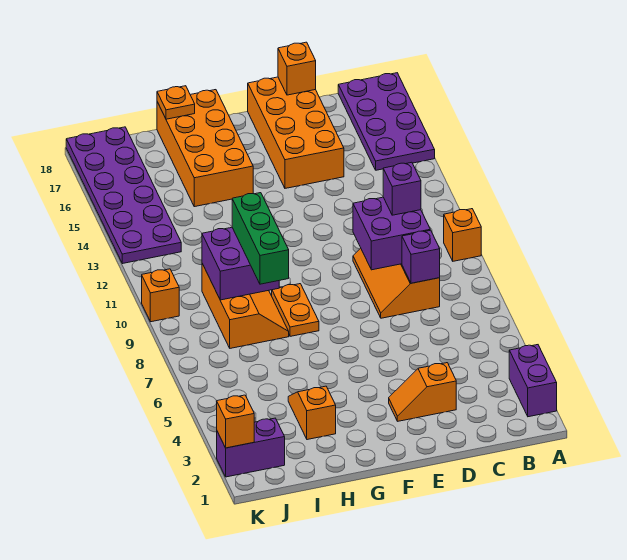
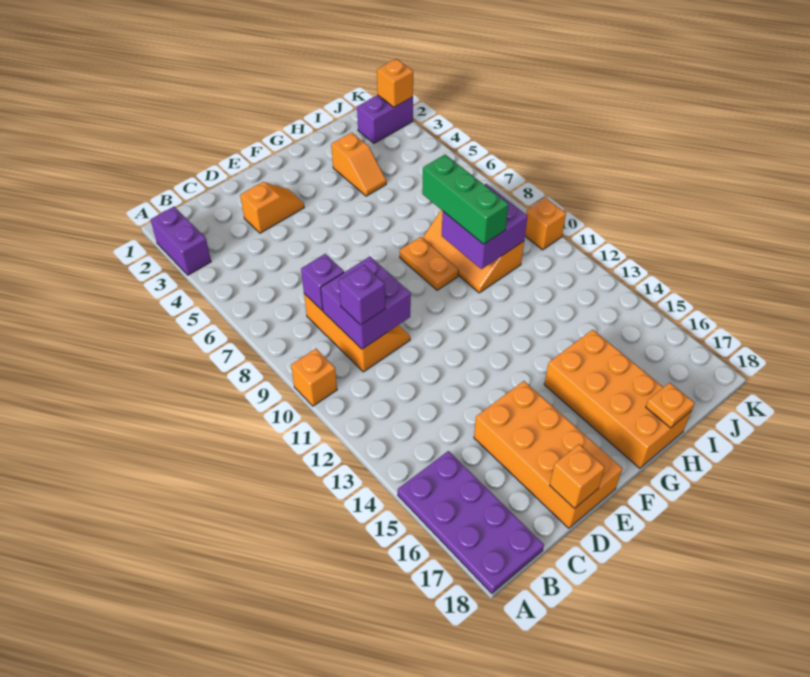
purple plate J13:K18 level 1 -> none

